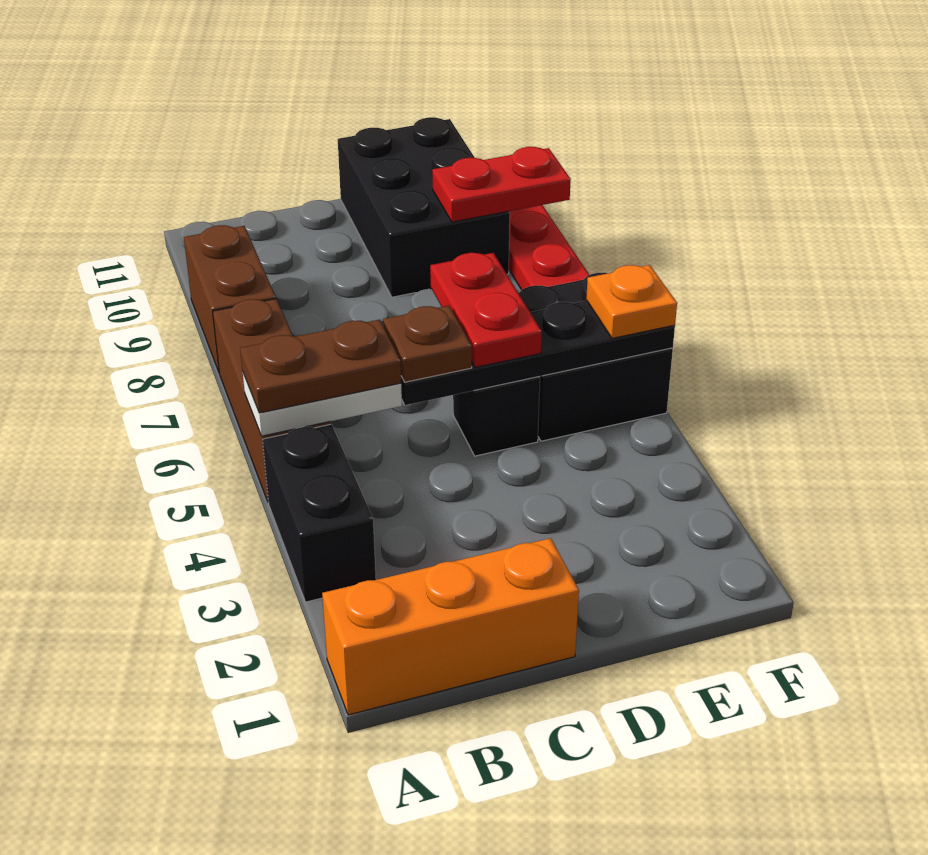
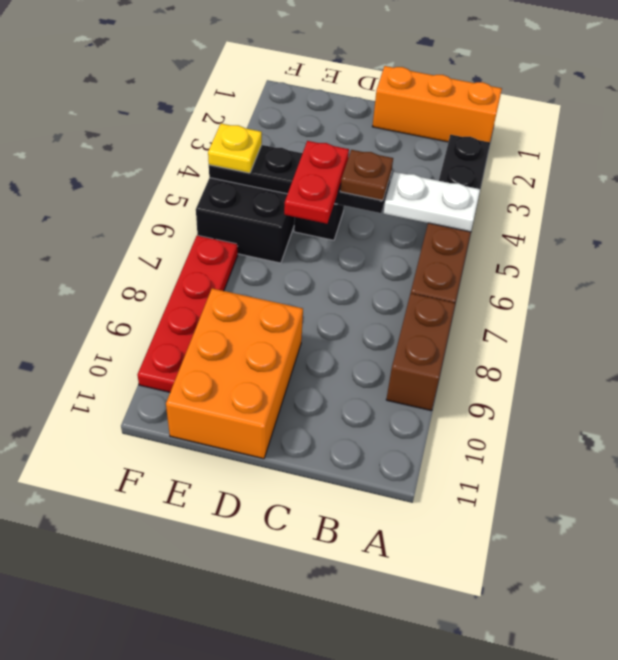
brown plate A5:B5 level 3 -> none
black brick D9:E11 level 1 -> orange brick D9:E11 level 1
red plate E9:F9 level 2 -> none
orange plate F5 level 3 -> yellow plate F5 level 3

